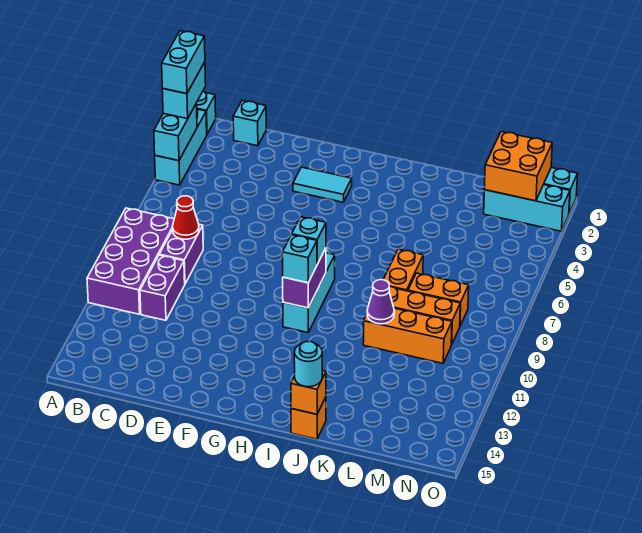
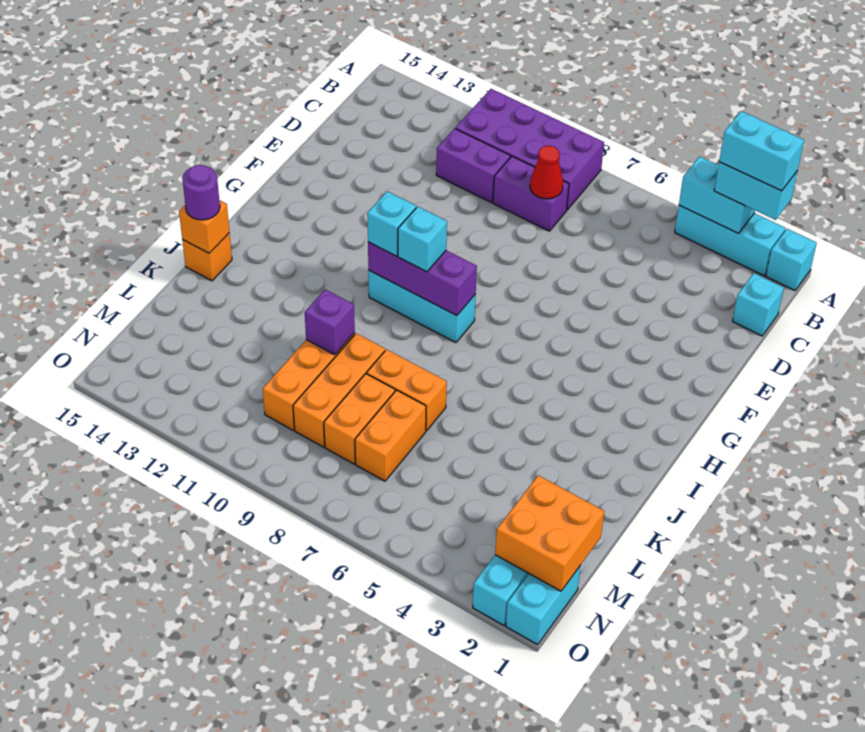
cyan tile F3:G3 level 1 -> none
purple brick H9:H10 level 2 -> purple brick H8:H10 level 2
cyan round brick J15 level 3 -> purple round brick J15 level 3
purple cone K10 level 2 -> purple brick K10 level 2
none -> orange brick L7:M7 level 1

